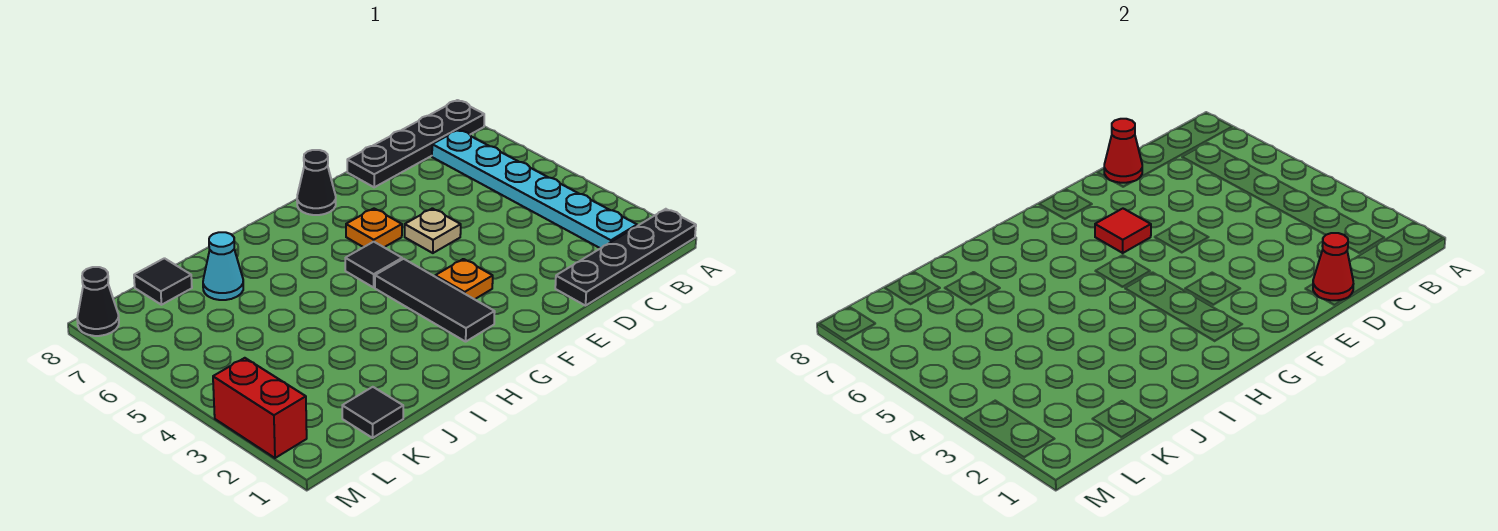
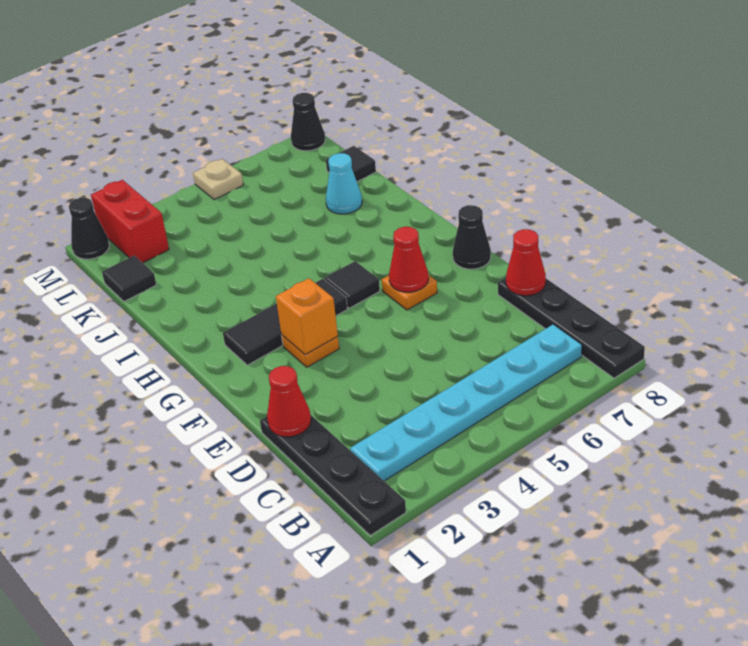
tan plate E5 level 1 -> tan plate M5 level 1
none -> orange brick F3 level 2
red tile F6 level 2 -> red cone F6 level 2
none -> black cone M1 level 1
red brick M2:M3 level 1 -> red brick L2:M2 level 1

